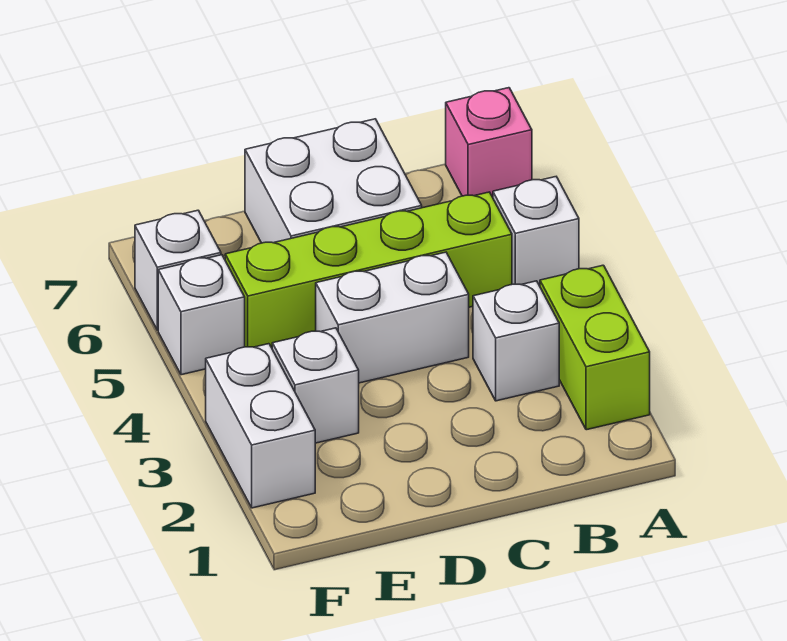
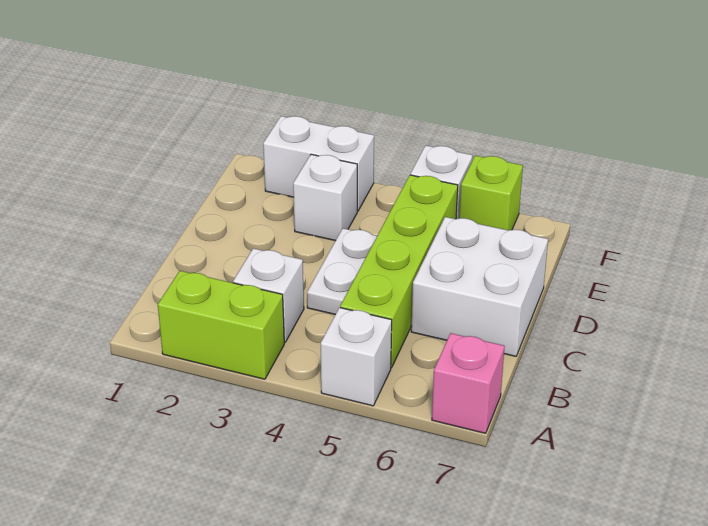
white brick C4:D4 level 1 -> white plate C4:D4 level 1
white brick F6 level 1 -> lime brick F6 level 1

